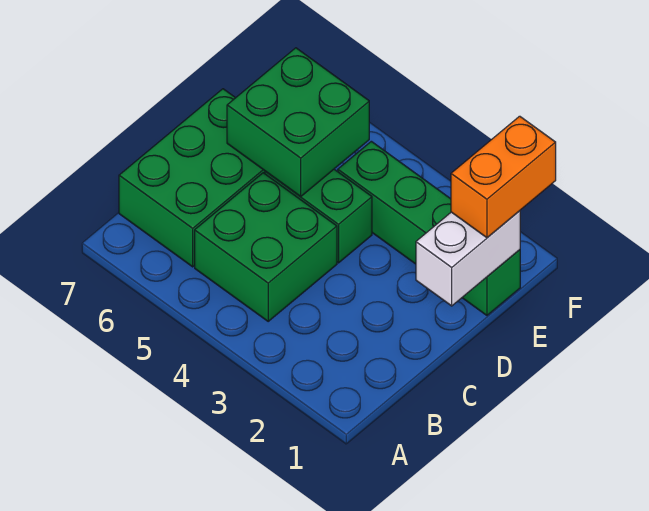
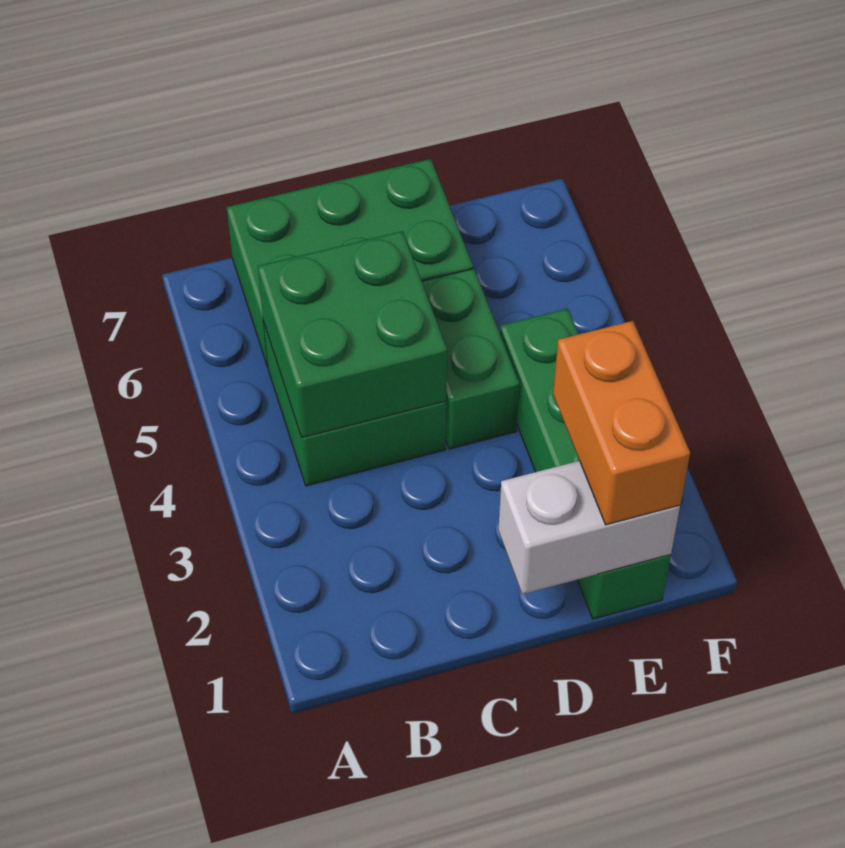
green brick D5:E6 level 2 -> green brick B4:C5 level 2
orange brick E1:F1 level 3 -> orange brick E1:E2 level 3

